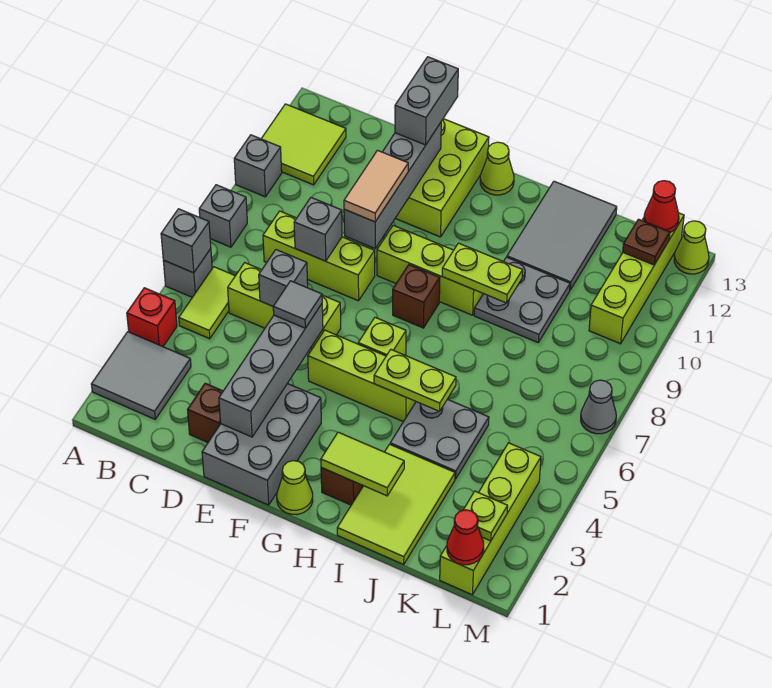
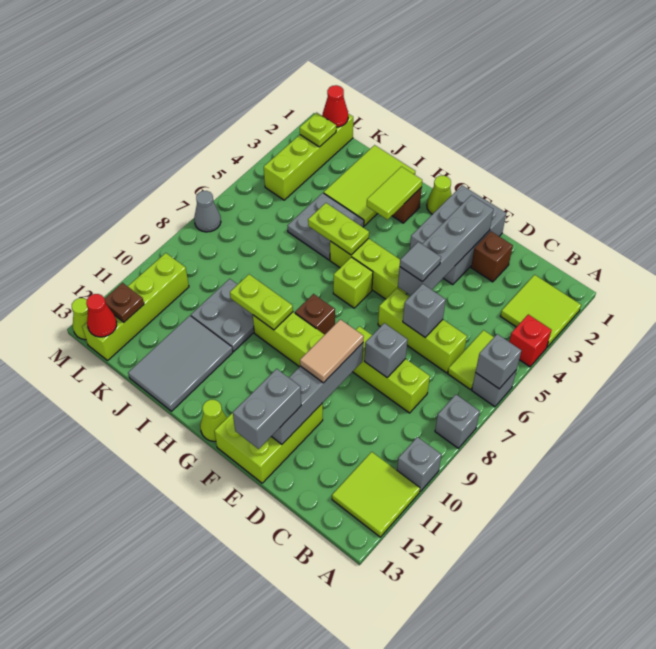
grey tile A2:B3 level 1 -> lime tile A2:B3 level 1
lime tile H2:I2 level 2 -> lime tile H2:H3 level 2

